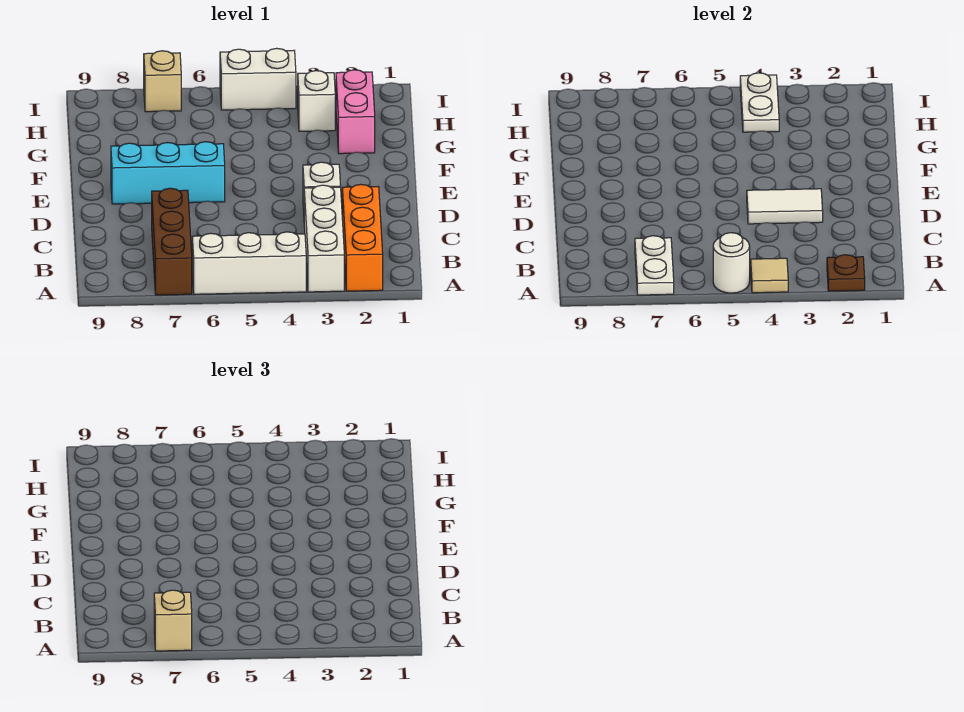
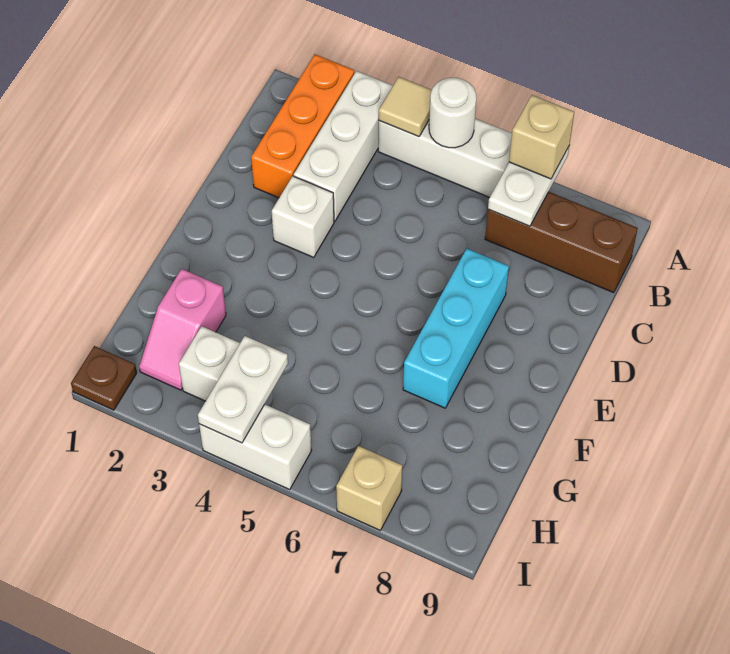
brown plate A2 level 2 -> brown plate I1 level 1
brown brick A7:C7 level 1 -> brown brick B7:B9 level 1
white tile D3:D4 level 2 -> none
cyan brick E6:E8 level 1 -> cyan brick D7:F7 level 1
pink brick G2:H2 level 1 -> pink slope G2:H2 level 1 top G

